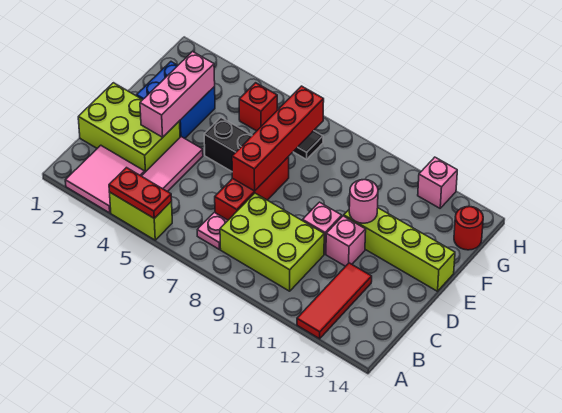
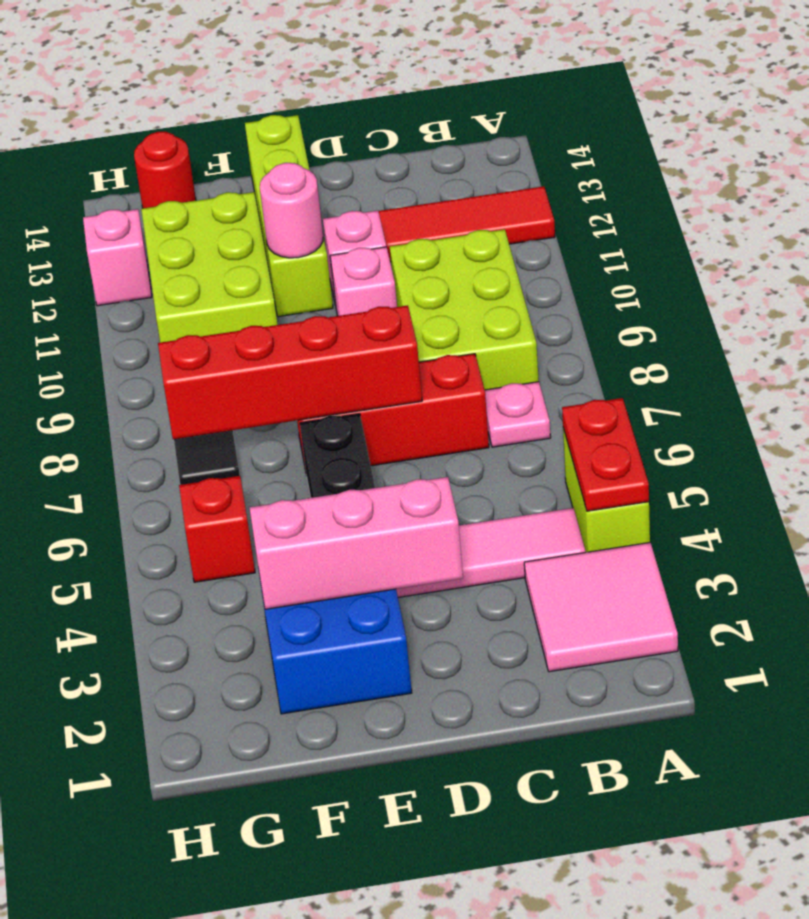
lime brick C1:D3 level 1 -> lime brick F10:G12 level 1

